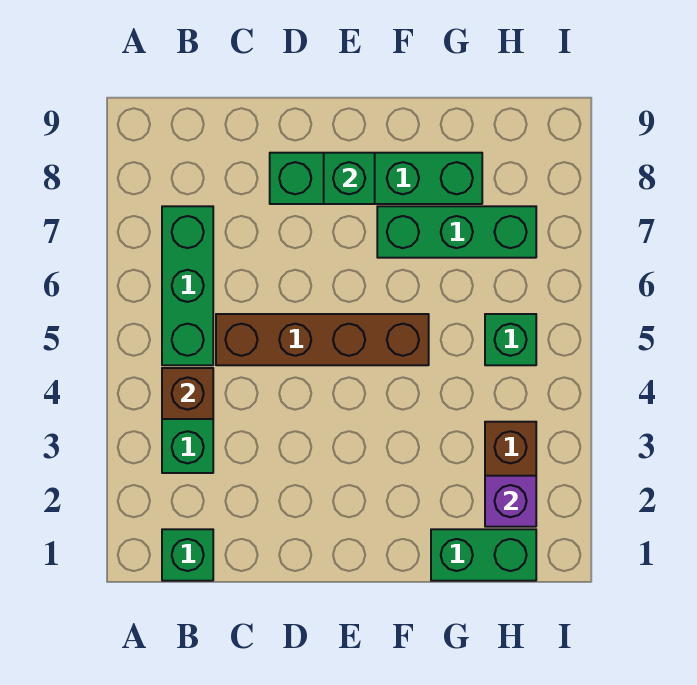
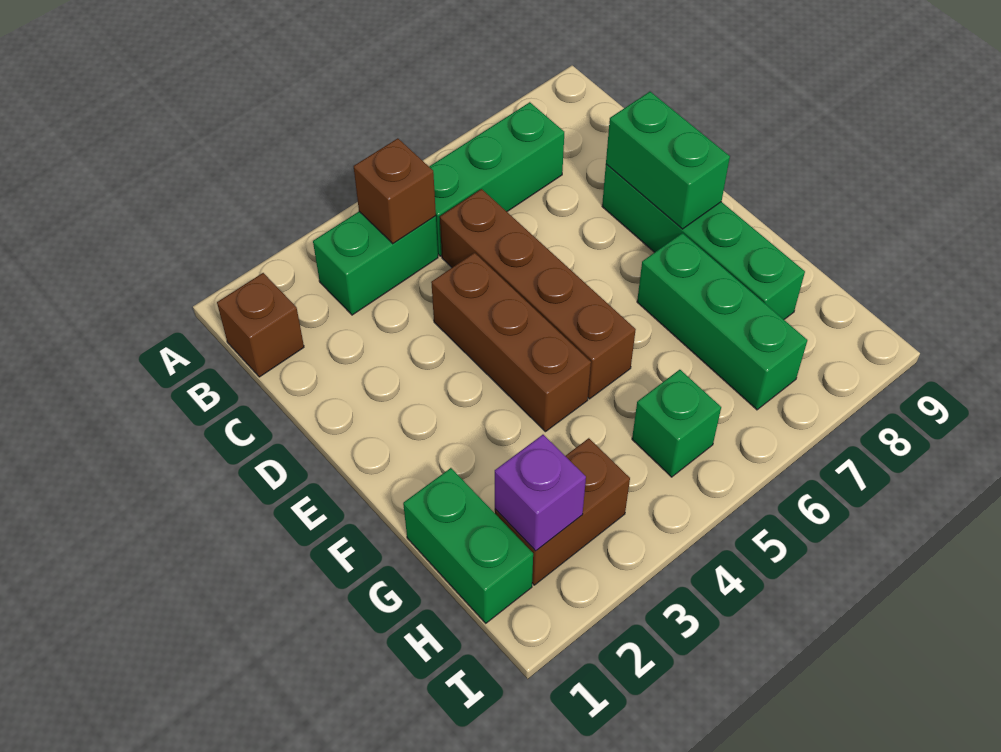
green brick B1 level 1 -> brown brick B1 level 1
none -> brown brick D4:F4 level 1
green brick E8 level 2 -> green brick D8:E8 level 2

